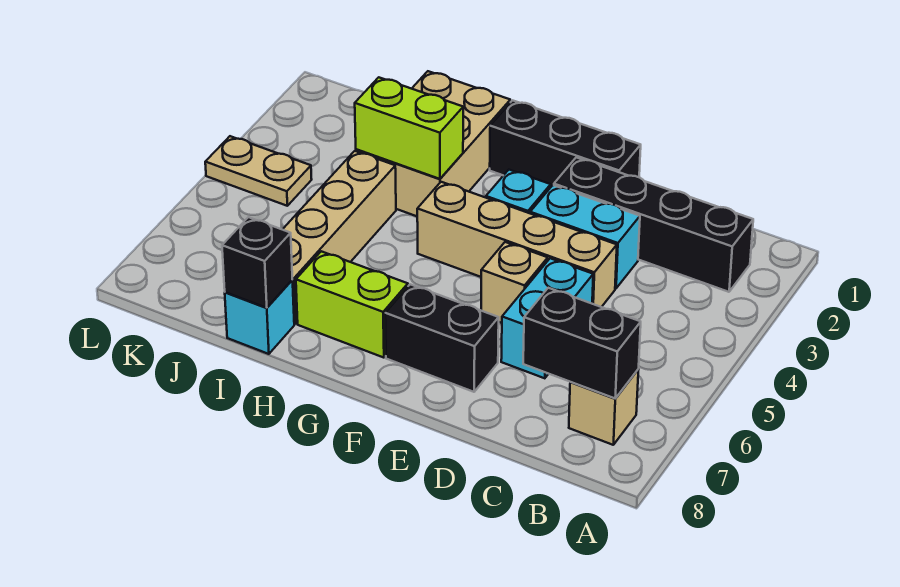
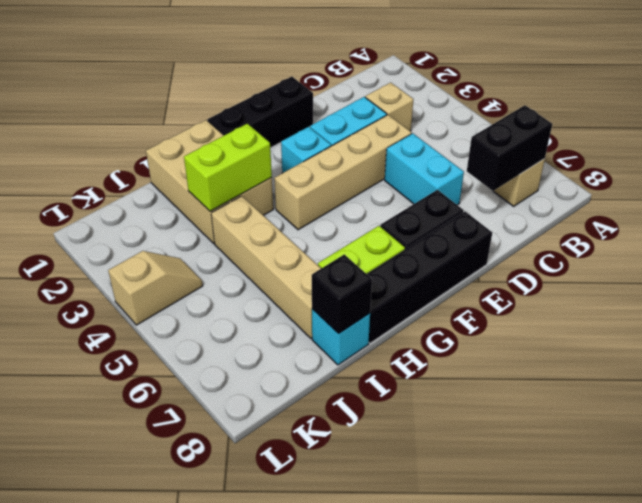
black brick B2:E2 level 1 -> black brick E8:H8 level 1
tan brick E5 level 1 -> tan brick C3 level 1
tan plate K4:L4 level 1 -> tan slope K4:L4 level 1 top L

